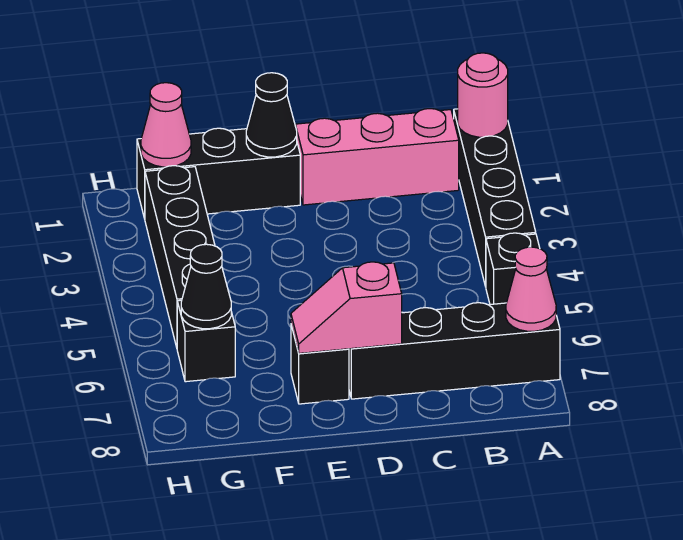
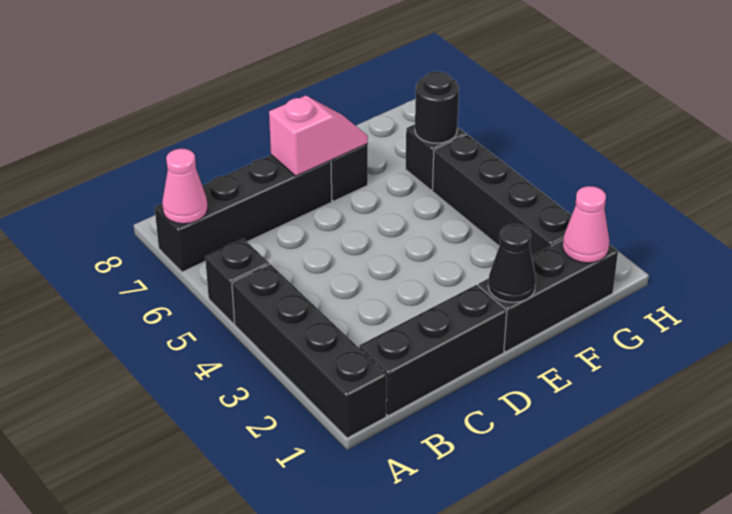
pink round brick A1 level 2 -> none
pink brick B1:D1 level 1 -> black brick B1:D1 level 1
black cone G6 level 2 -> black round brick G6 level 2

